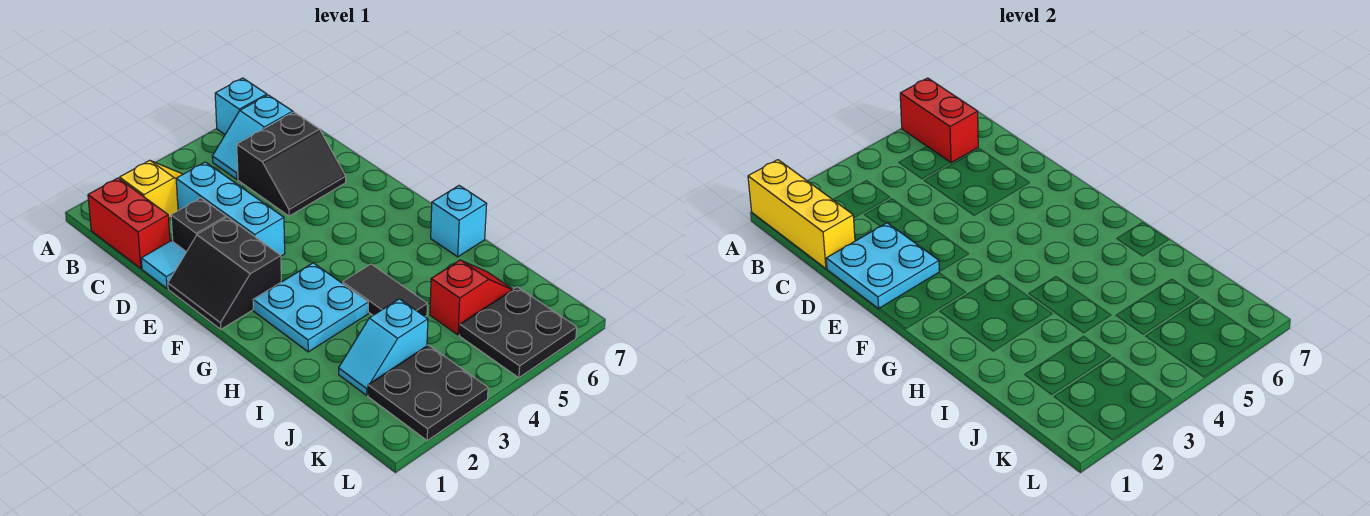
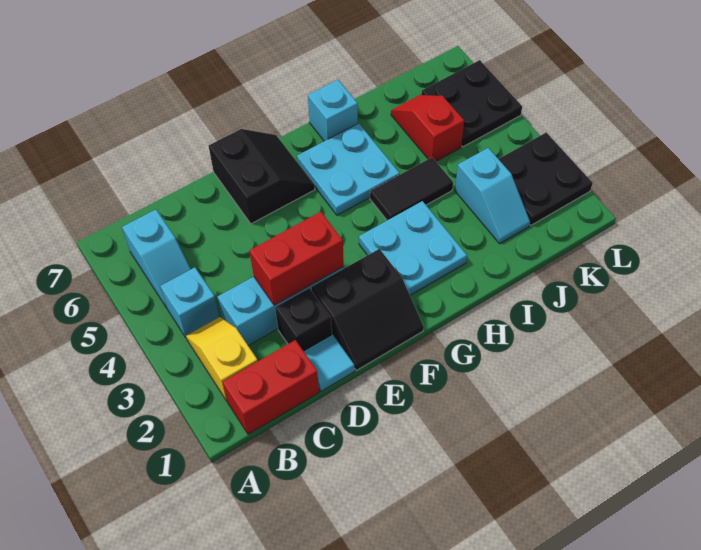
yellow brick A1:C1 level 2 -> none
cyan brick A6 level 1 -> cyan brick B4 level 1
red brick A6:B6 level 2 -> red brick D3:E3 level 2
black slope C5:D6 level 1 top C -> black slope E6:F7 level 1 top E
cyan plate D1:E2 level 2 -> cyan plate G5:H6 level 1

